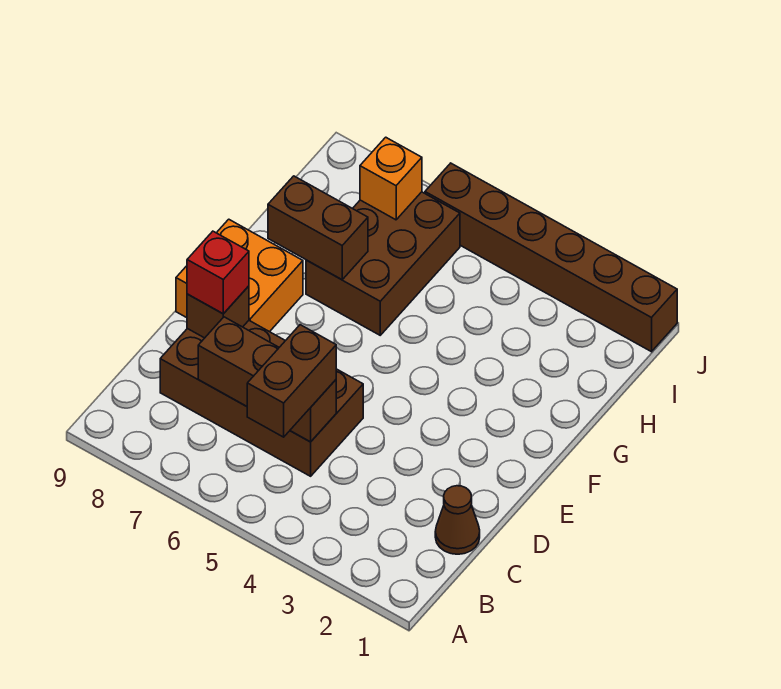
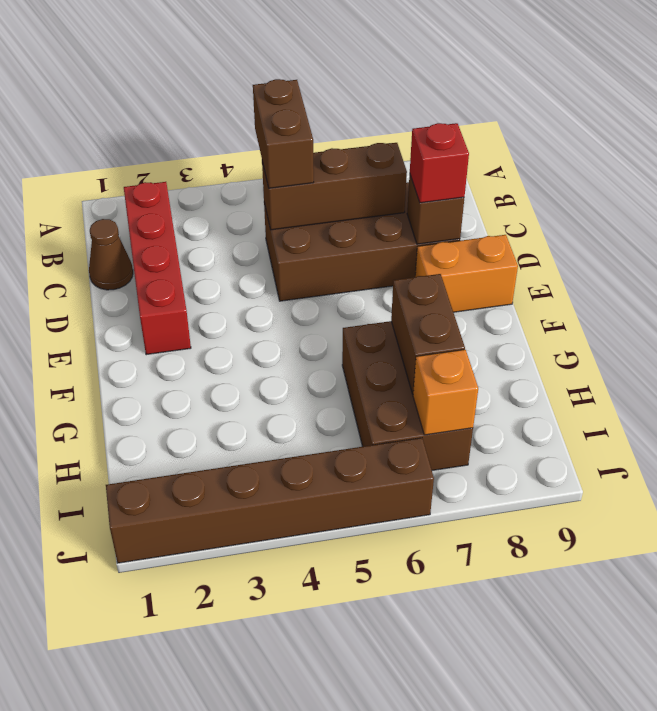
none -> red brick B2:E2 level 1
orange brick E8:F9 level 1 -> orange brick E8:E9 level 1
brown brick G7:G8 level 2 -> brown brick G7:H7 level 2

